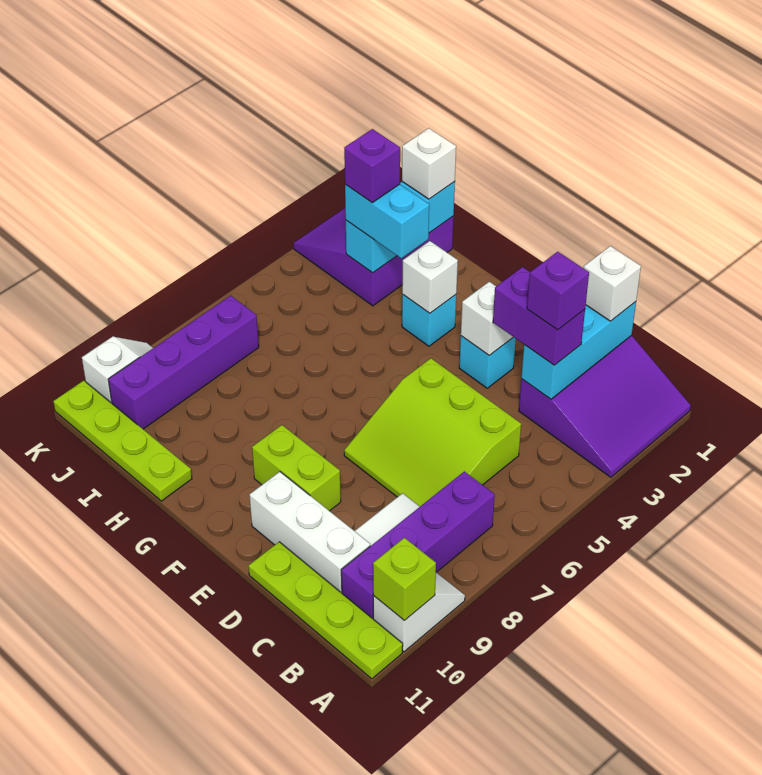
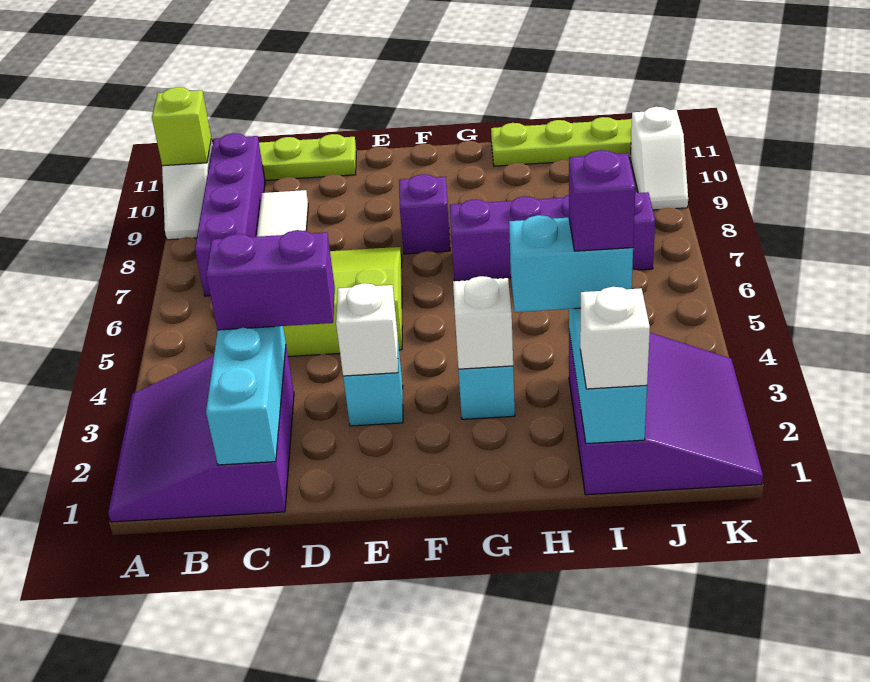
white brick C1 level 3 -> none
purple brick C3 level 4 -> purple brick F8 level 1
white brick C10:E10 level 1 -> none
lime brick E9:F9 level 1 -> none
purple brick J7:J10 level 1 -> purple brick G7:J7 level 1

